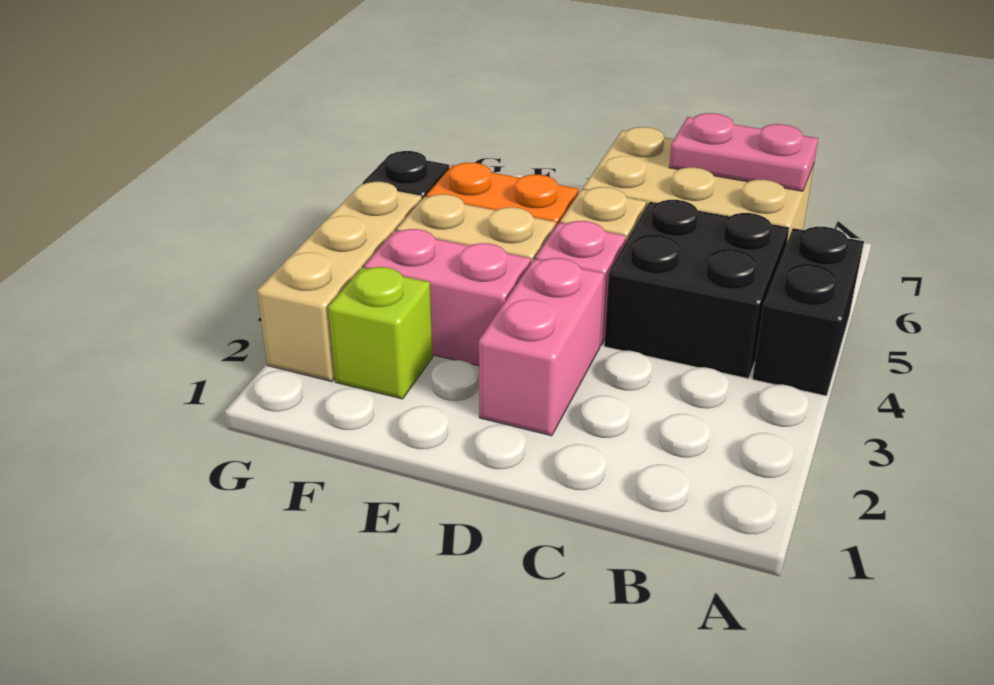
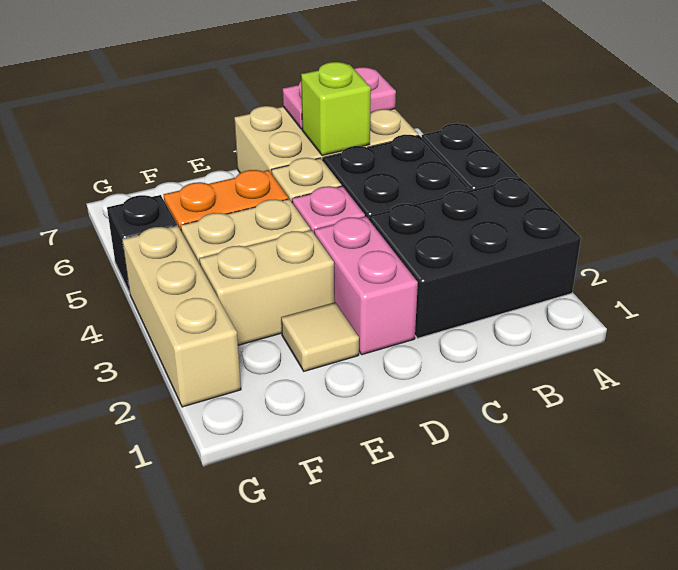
none -> black brick A2:C3 level 1
none -> tan tile E2 level 1
pink brick E3:F3 level 1 -> tan brick E3:F3 level 1
lime brick F2 level 1 -> lime brick C6 level 2

